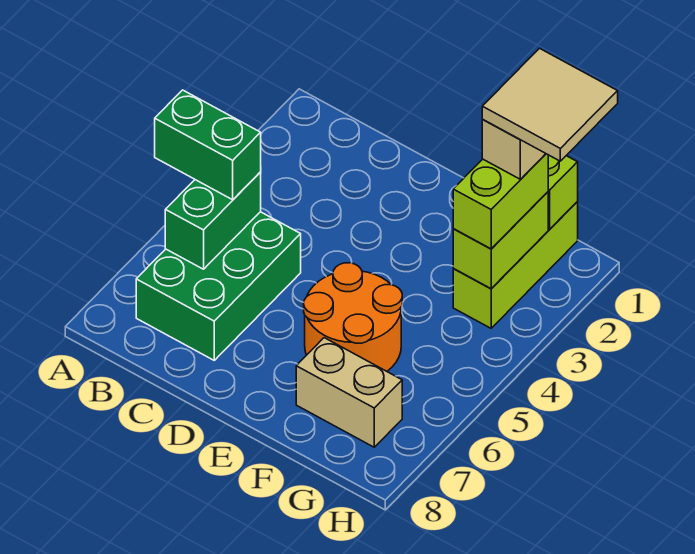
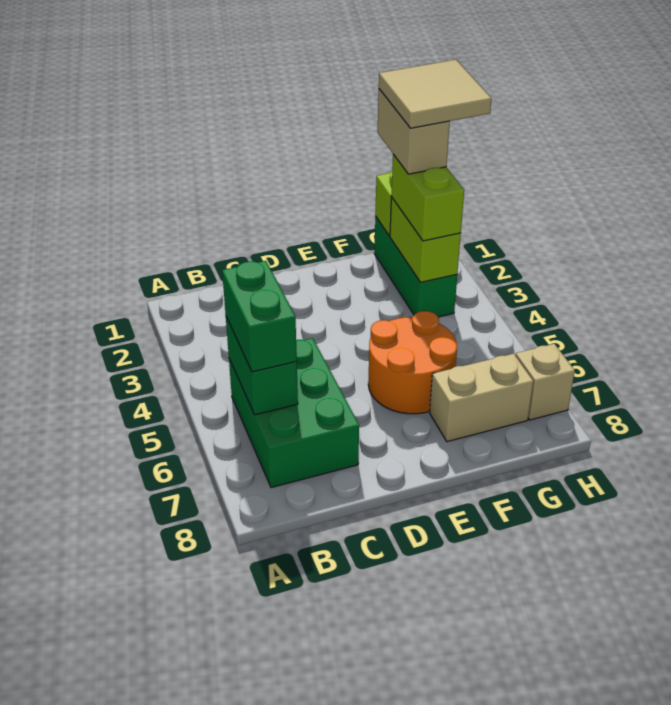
green brick A5:B5 level 3 -> green brick B5:B6 level 3
lime brick G1:G3 level 1 -> green brick G1:G3 level 1
none -> tan brick H7 level 1

